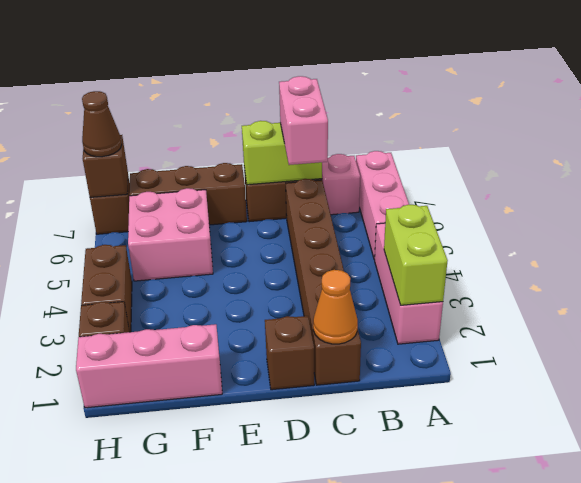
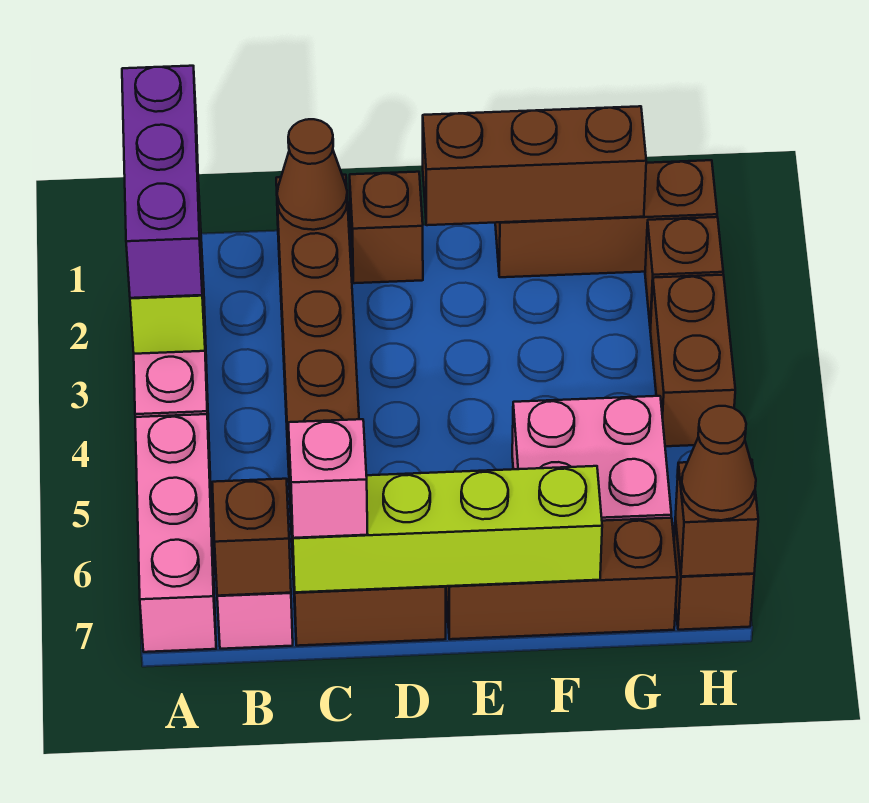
none -> purple brick A1:A3 level 3
none -> brown brick B7 level 2
orange cone C1 level 2 -> brown cone C1 level 2
pink brick C6:C7 level 3 -> pink brick C7 level 3
lime brick C7:D7 level 2 -> lime brick C7:F7 level 2
none -> brown brick E1:G1 level 2
pink brick F1:H1 level 1 -> brown brick F1:H1 level 1

